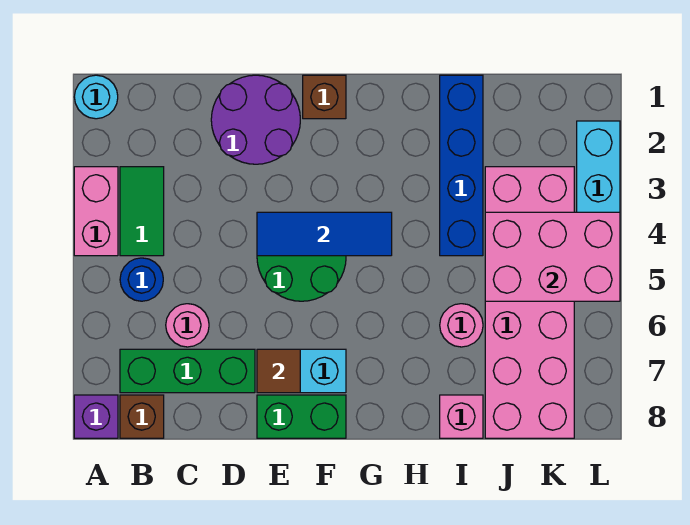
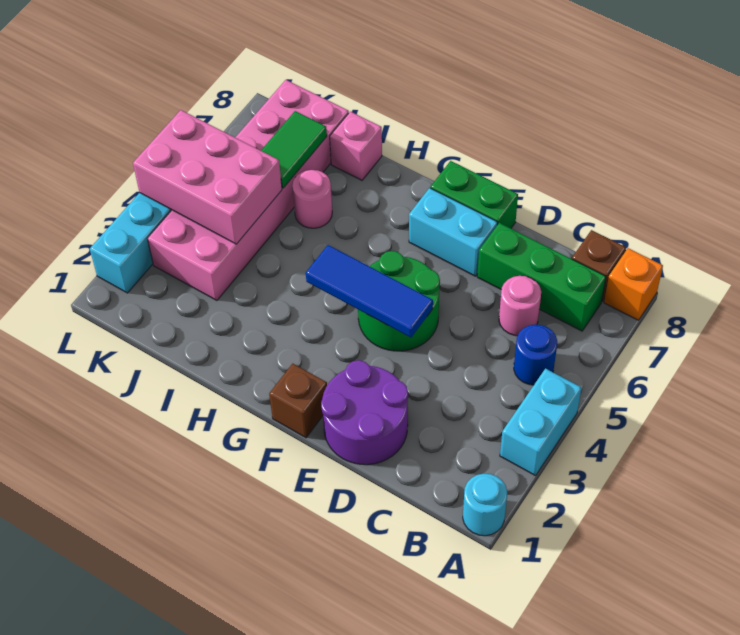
pink brick A3:A4 level 1 -> cyan brick A3:A4 level 1
purple brick A8 level 1 -> orange brick A8 level 1
green tile B3:B4 level 1 -> green tile J6:J7 level 2
brown tile E7 level 2 -> none
blue brick I1:I4 level 1 -> none

